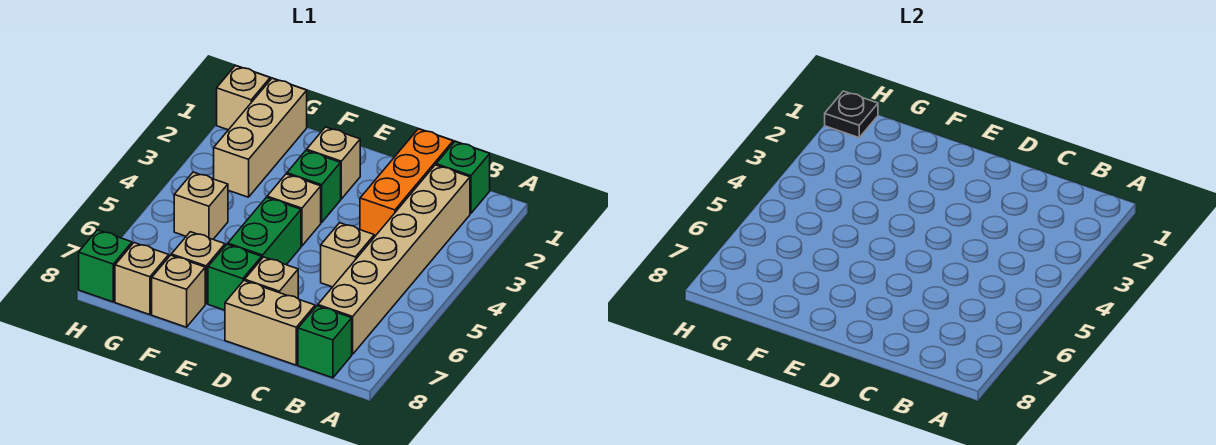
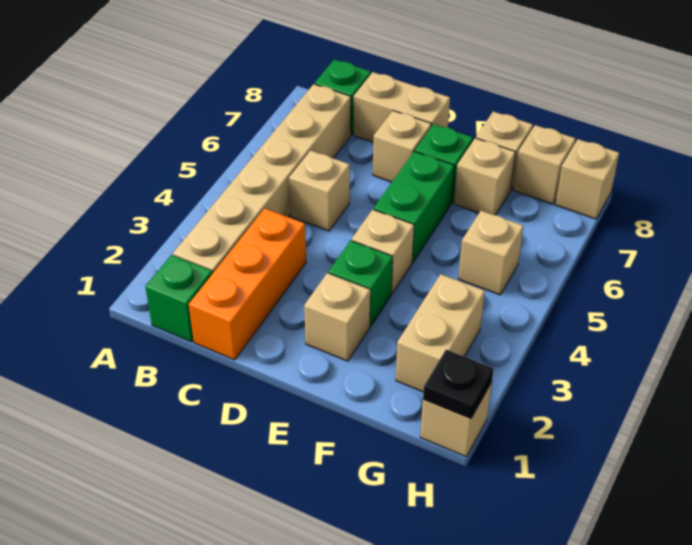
tan brick G1:G3 level 1 -> tan brick G2:G3 level 1
green brick H8 level 1 -> tan brick H8 level 1

